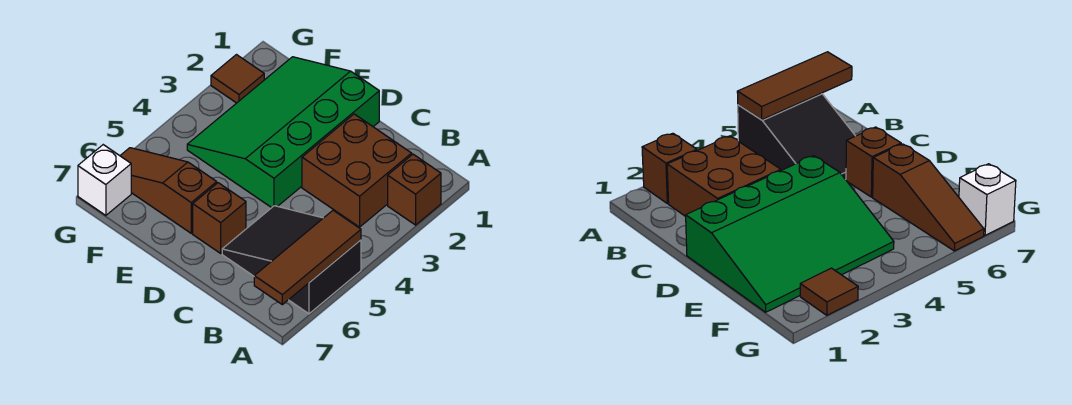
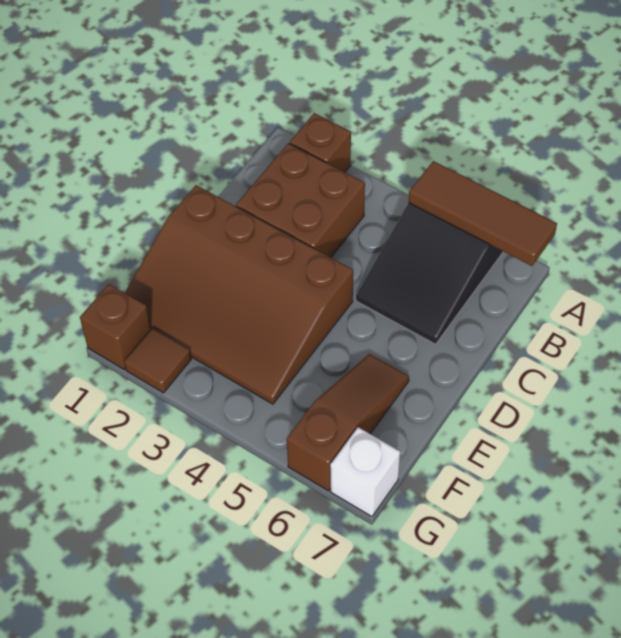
green slope D1:F4 level 1 top D -> brown slope D1:F4 level 1 top D
brown brick D6 level 1 -> brown brick G1 level 1
brown slope E6:G6 level 1 top E -> brown slope E6:G6 level 1 top G

